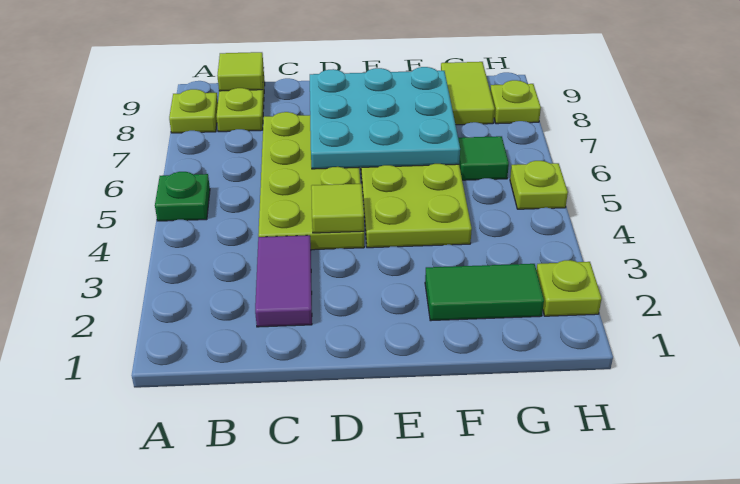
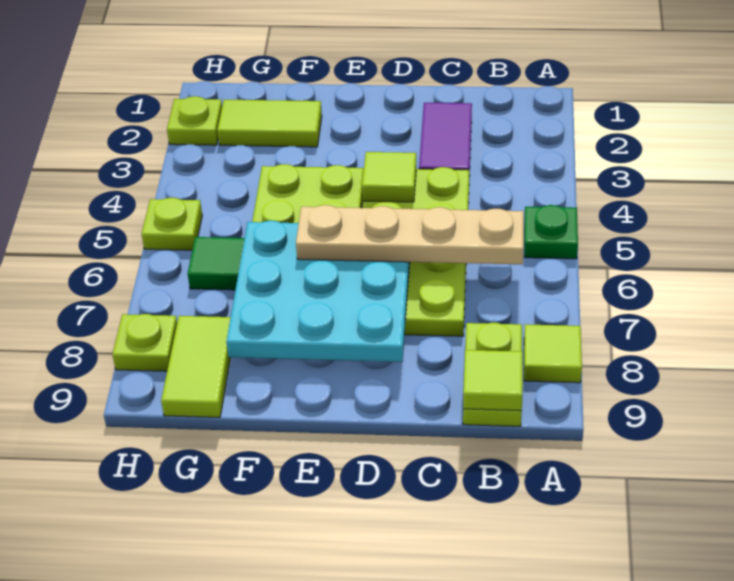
lime plate A8 level 1 -> lime tile A8 level 1
none -> tan plate B6:E6 level 3
green tile F2:G2 level 1 -> lime tile F2:G2 level 1

